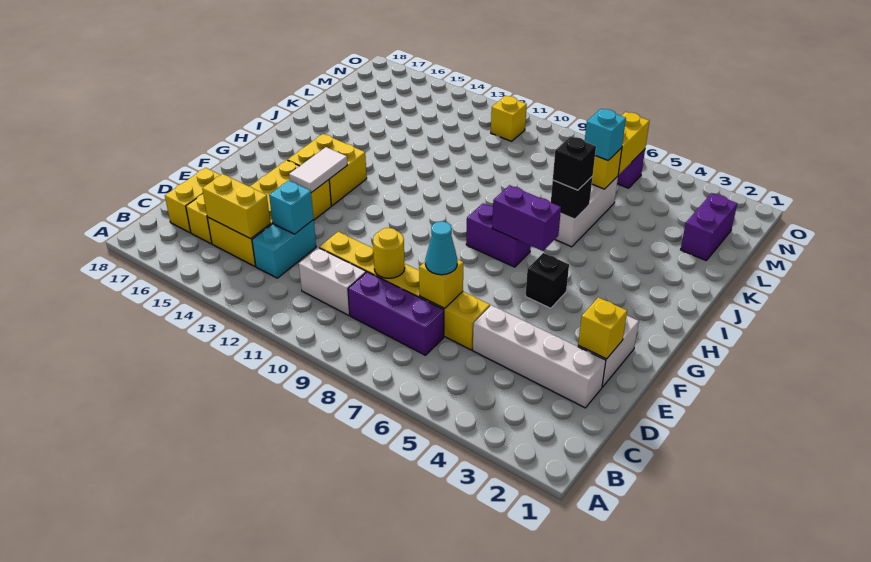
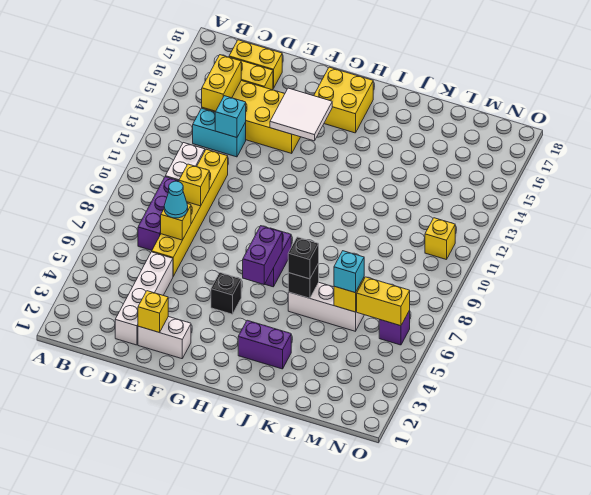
yellow round brick D9 level 2 -> yellow brick D9 level 2
white tile F14:G14 level 2 -> white tile F14:G15 level 2
yellow brick G14:H15 level 1 -> yellow brick G16:H17 level 1
purple brick L2:M2 level 1 -> purple brick I3:J3 level 1

